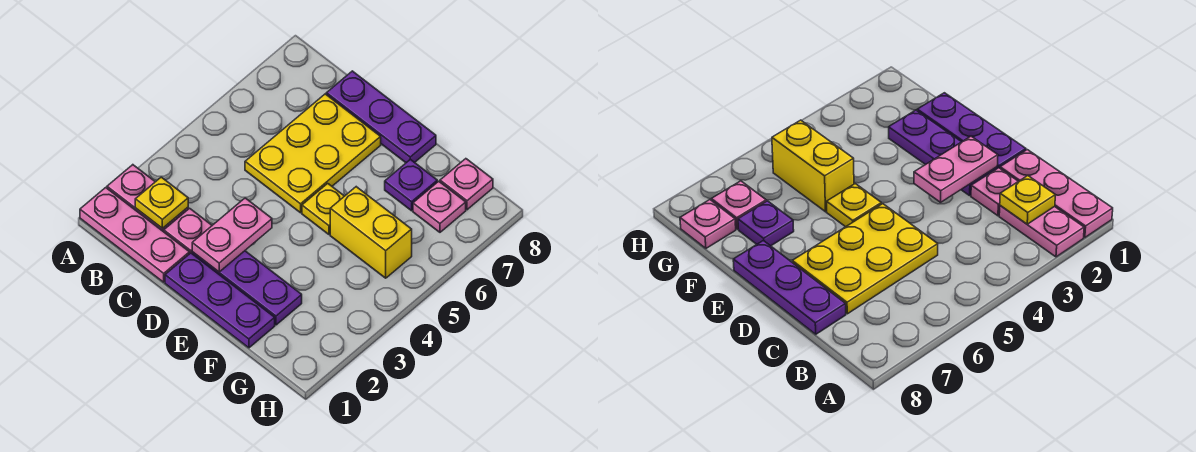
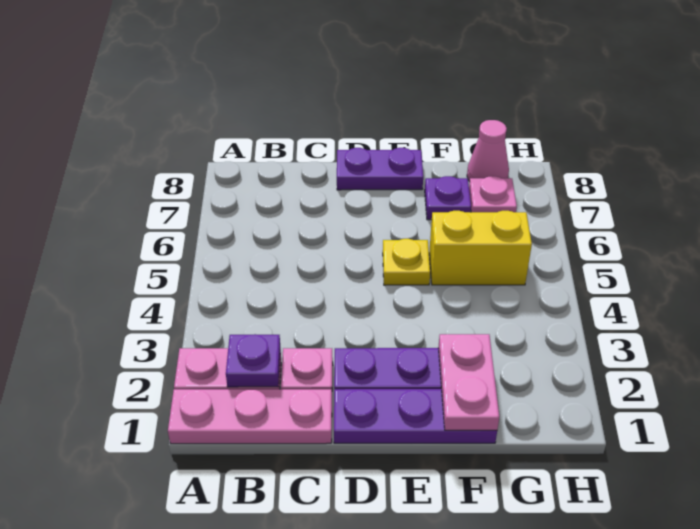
yellow plate B2 level 2 -> purple plate B2 level 2
yellow plate C5:D7 level 1 -> none
purple plate C8:E8 level 1 -> purple plate D8:E8 level 1
pink plate D2:D3 level 2 -> pink plate F1:F2 level 2
pink plate G8 level 1 -> pink cone G8 level 1

